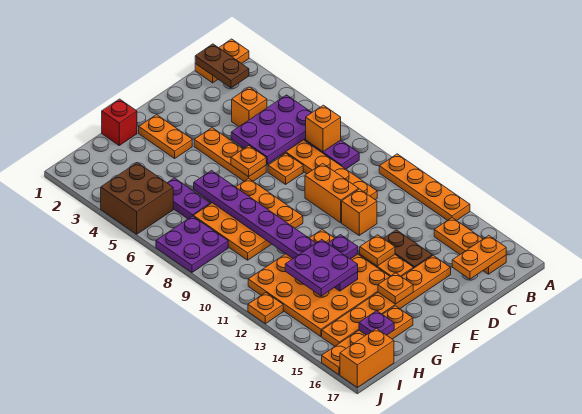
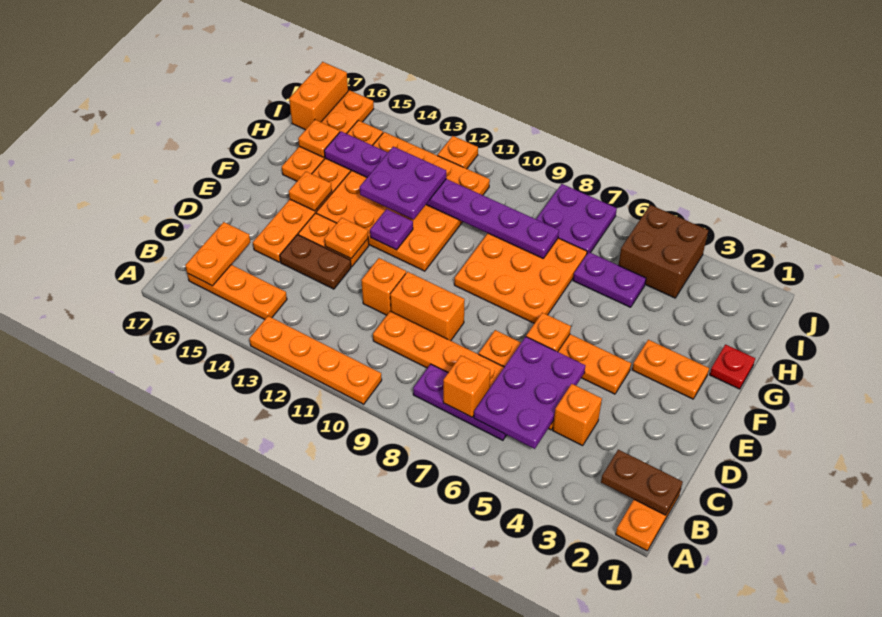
red brick G1 level 1 -> red plate G1 level 1
purple plate G6:G13 level 2 -> purple plate H8:H15 level 2
purple plate H16 level 2 -> orange plate H16 level 2

